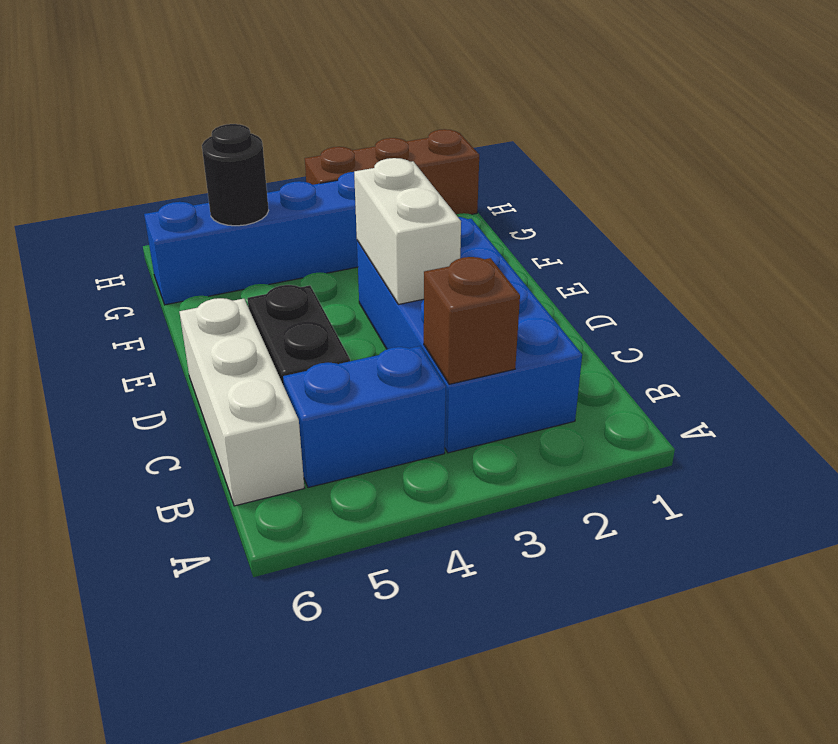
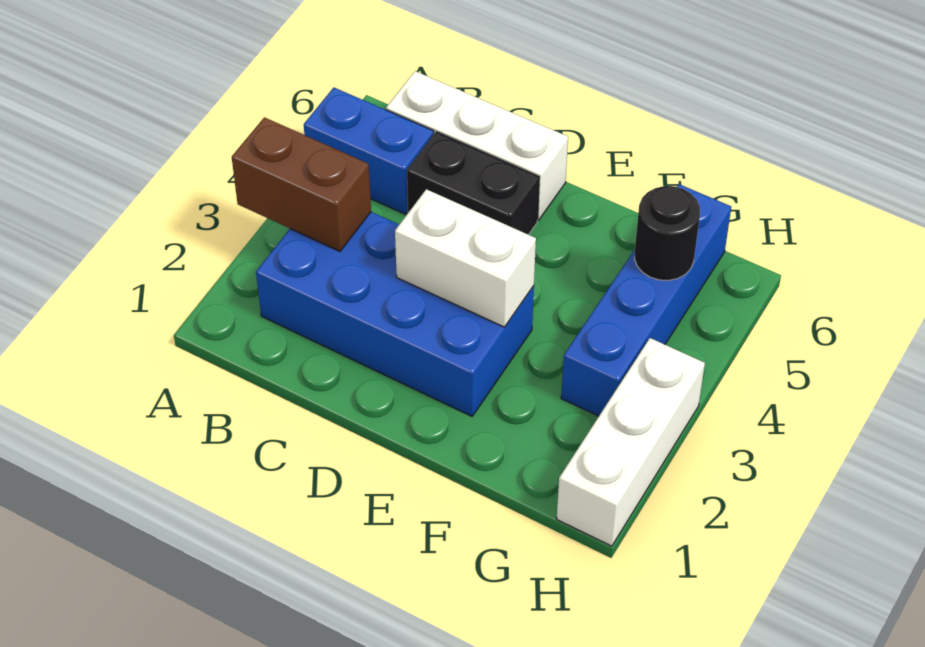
brown brick B3 level 2 -> brown brick A3:B3 level 2
blue brick B4:B5 level 1 -> blue brick A5:B5 level 1
brown brick H1:H3 level 1 -> white brick H1:H3 level 1

